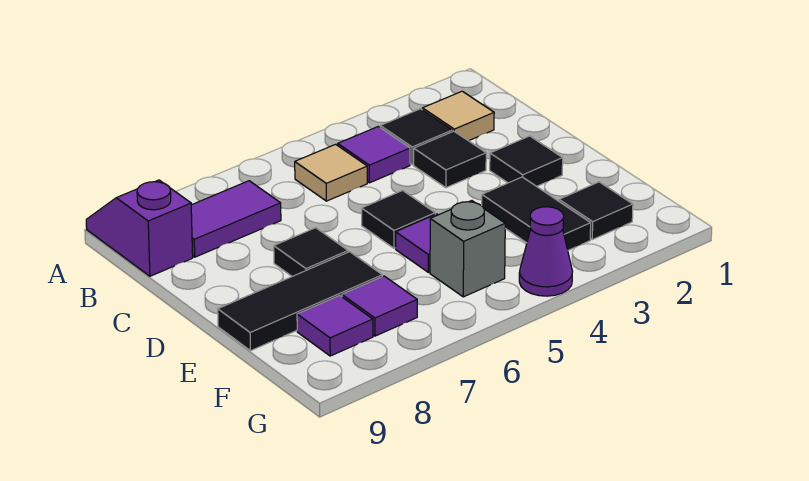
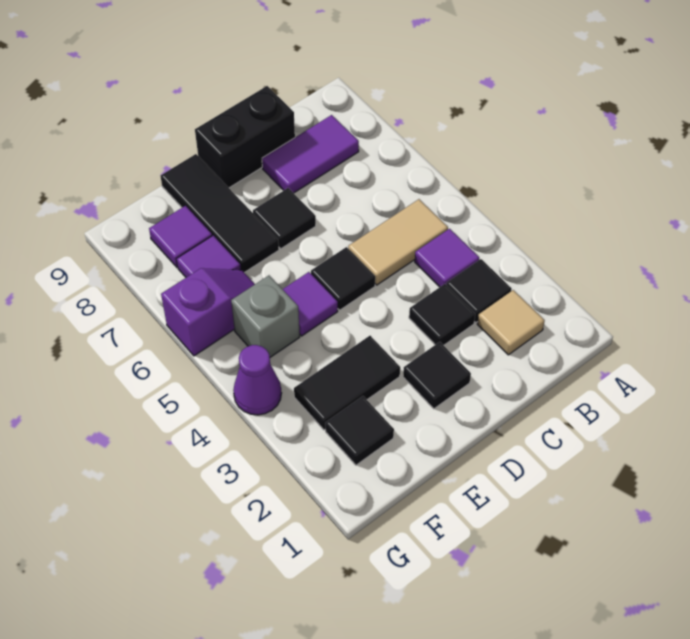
purple slope A9:B9 level 1 top B -> purple slope F6:G6 level 1 top G
tan tile B5 level 1 -> tan tile B5:C5 level 1
purple tile B7:B8 level 1 -> purple tile B8:C8 level 1
none -> black brick C9:D9 level 1

